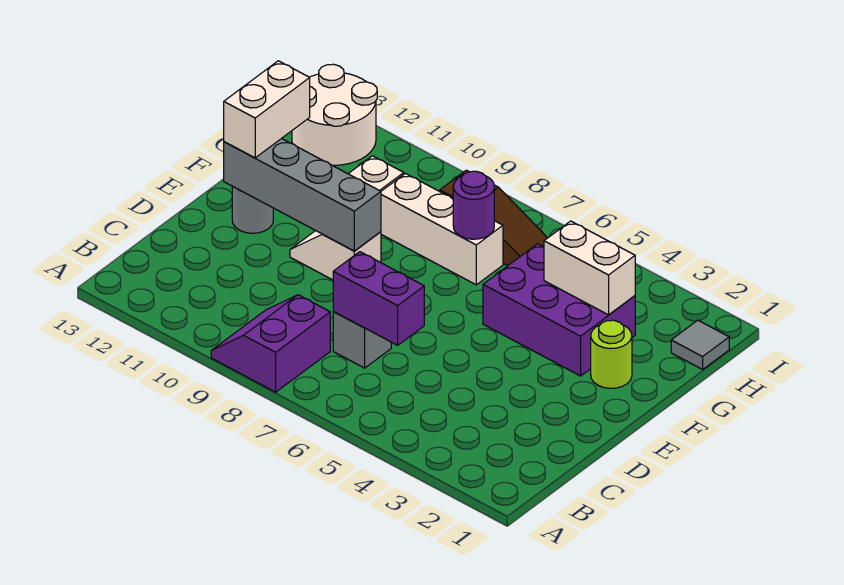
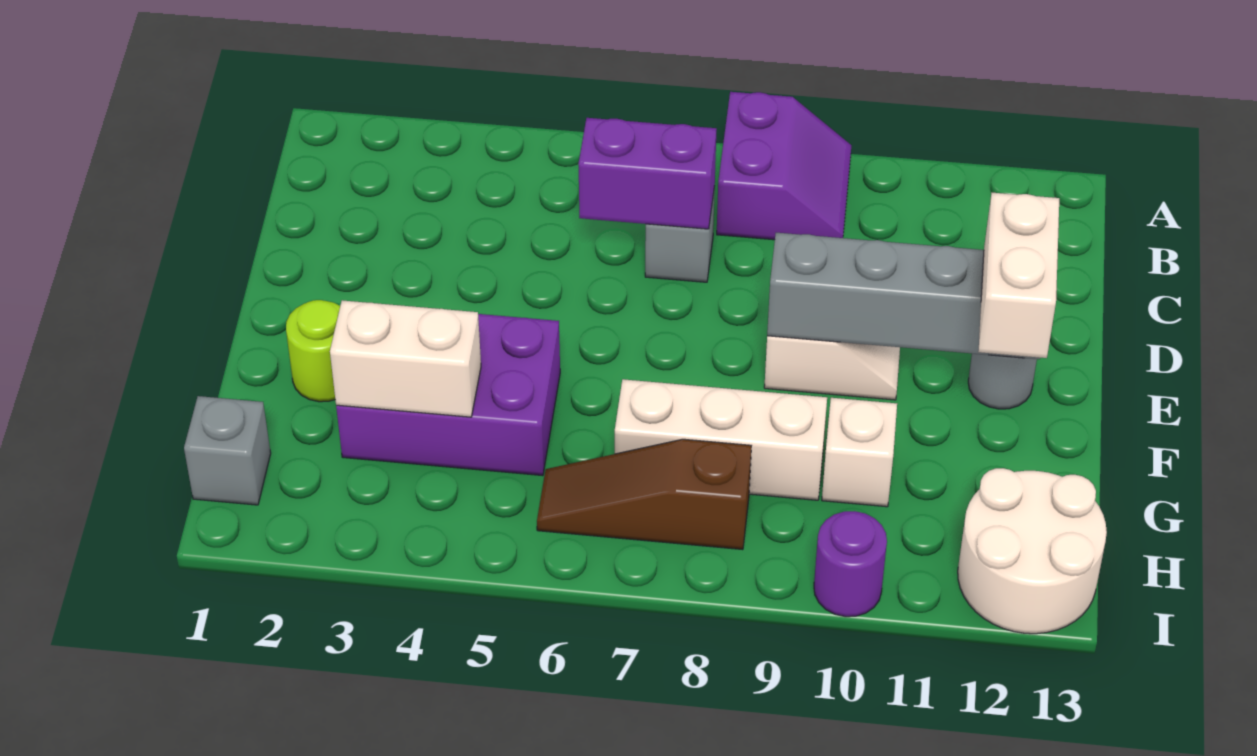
purple round brick G7 level 2 -> purple round brick I10 level 1
grey tile H1 level 1 -> grey brick H1 level 1

